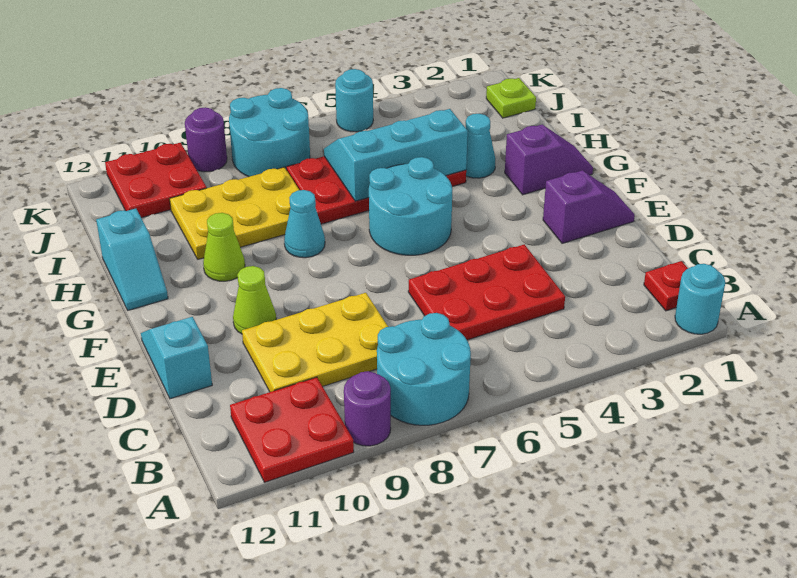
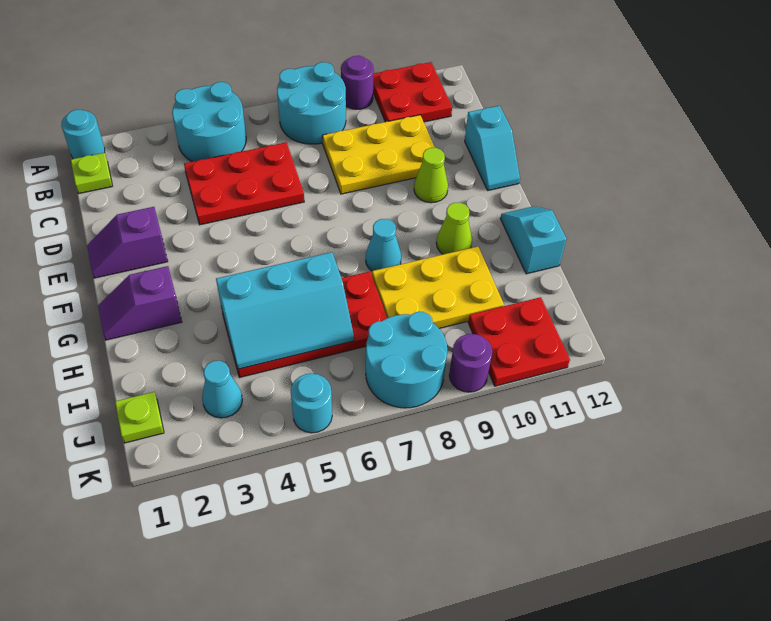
red plate B1 level 1 -> lime plate B1 level 1
cyan round brick F5:G6 level 1 -> cyan round brick A4:B5 level 1
cyan cone H3 level 1 -> cyan cone J3 level 1

